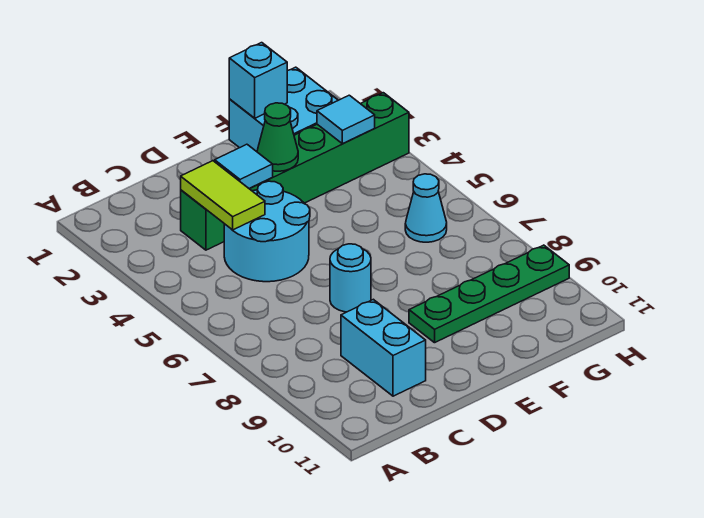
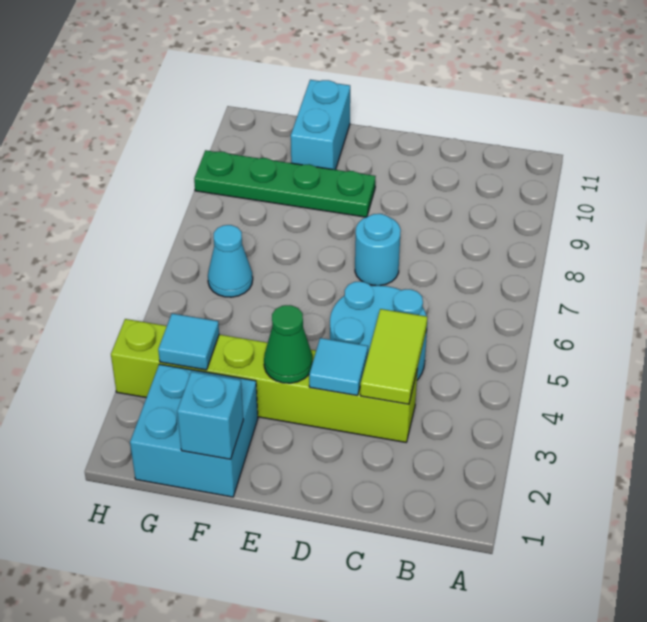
green brick C3:H3 level 1 -> lime brick C3:H3 level 1
cyan brick C9:C10 level 1 -> cyan brick F10:F11 level 1

